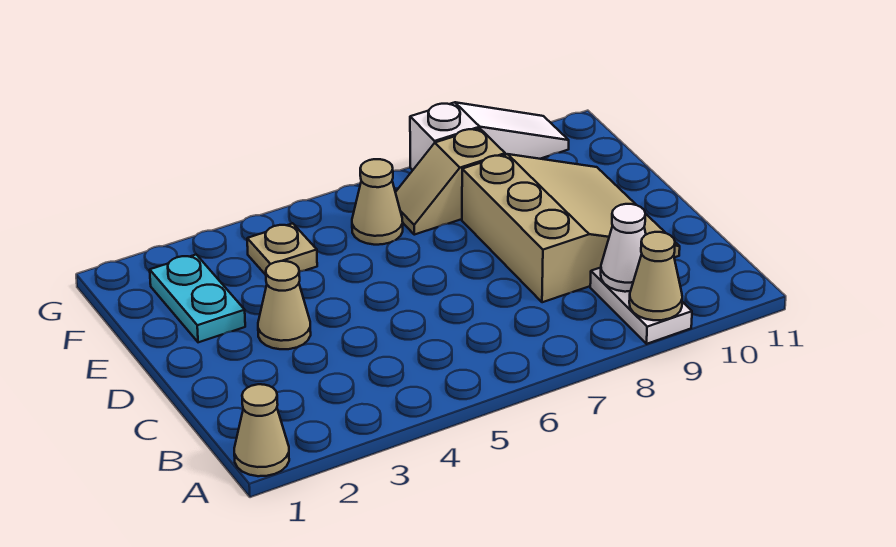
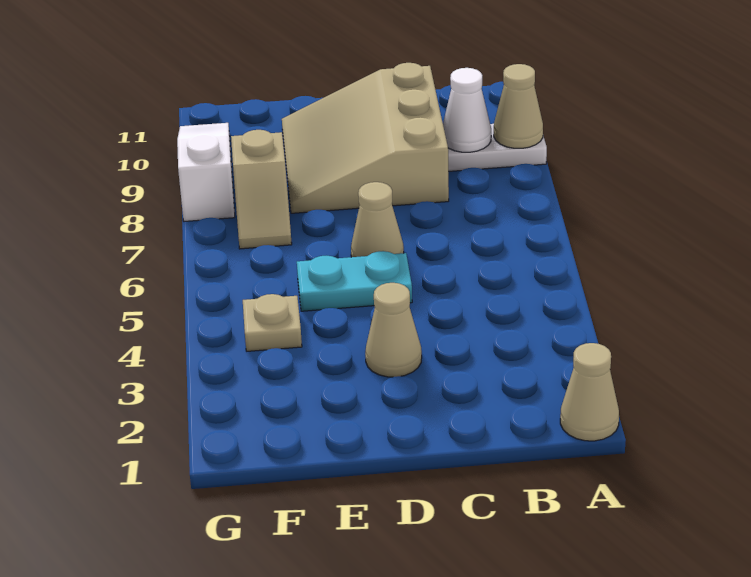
tan slope C8:E10 level 1 top 8 -> tan slope C8:E10 level 1 top C
cyan plate E2:F2 level 1 -> cyan plate D5:E5 level 1
tan cone F6 level 1 -> tan cone D6 level 1

